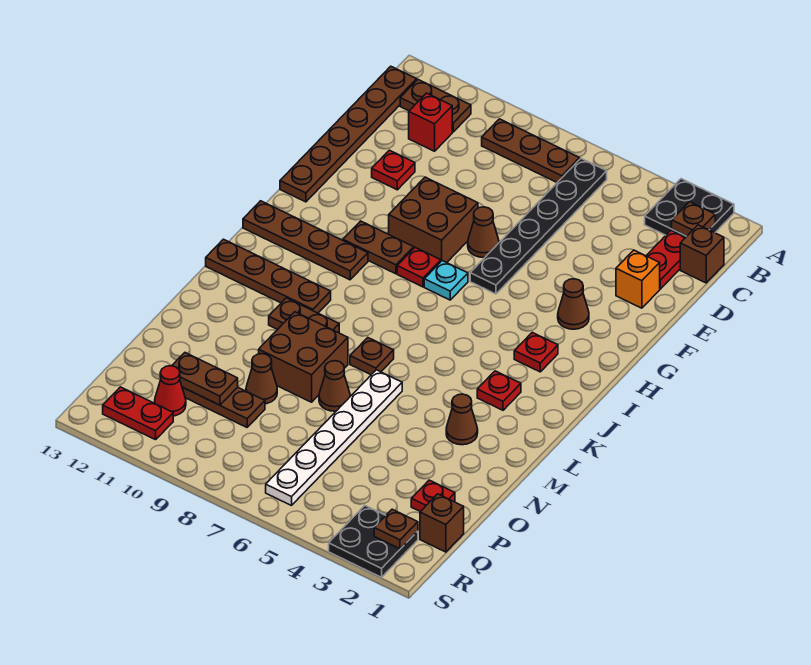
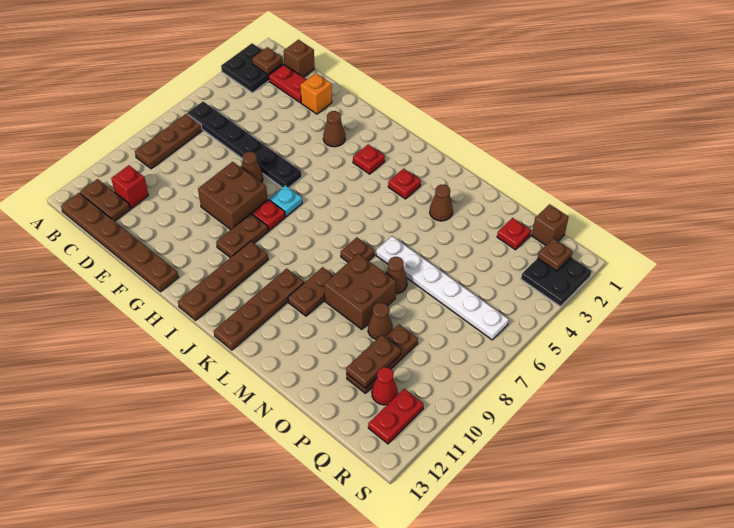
brown plate B11:B12 level 1 -> brown plate B12:C12 level 1
red plate E11 level 1 -> none

